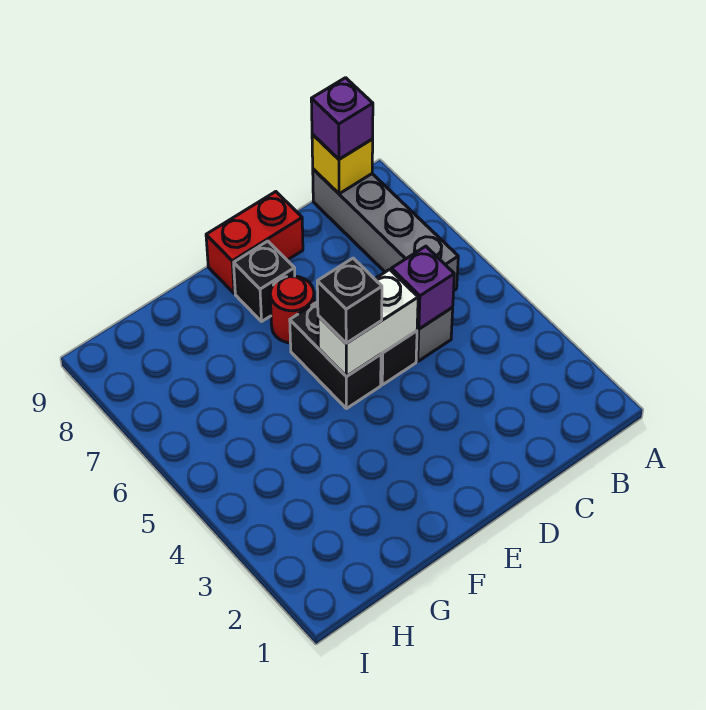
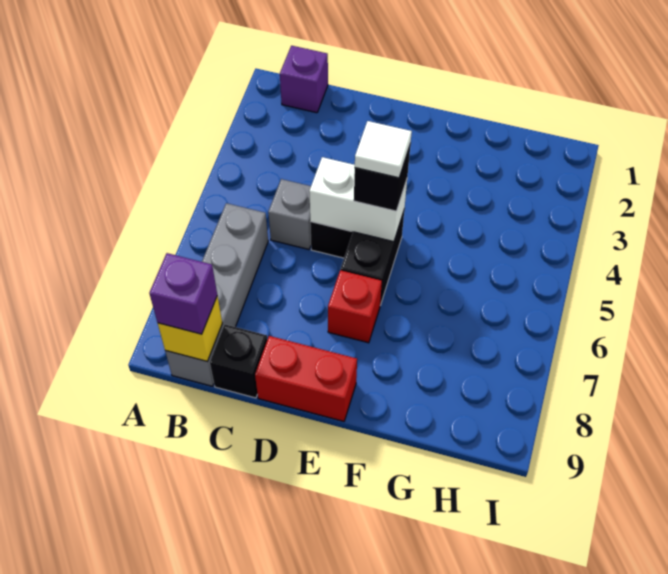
purple brick C5 level 2 -> purple brick B1 level 1
none -> white tile E5 level 4
red round brick E7 level 1 -> red brick E7 level 1
black brick E8 level 1 -> black brick C9 level 1

